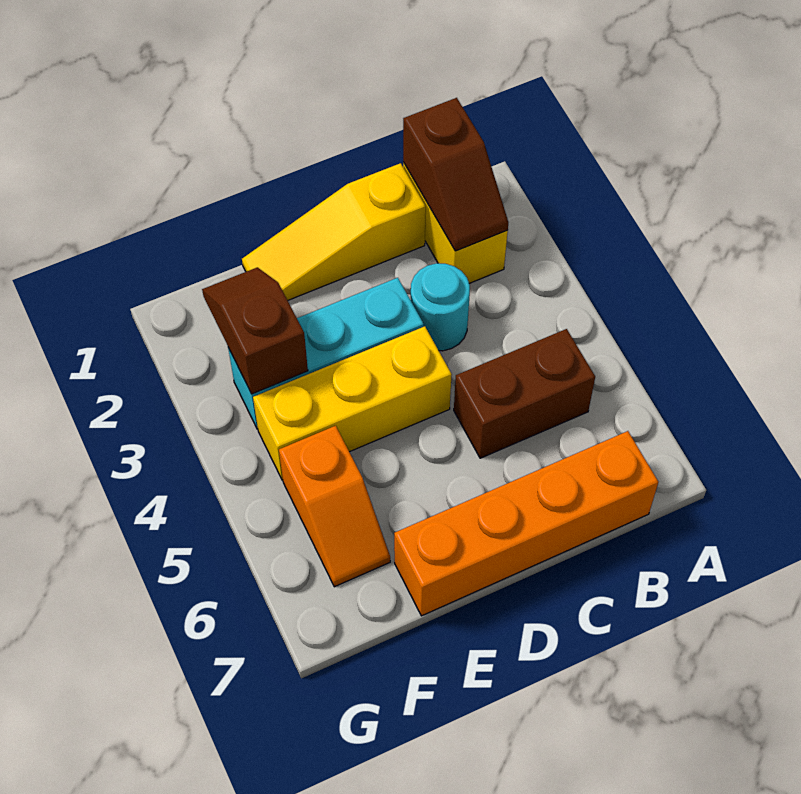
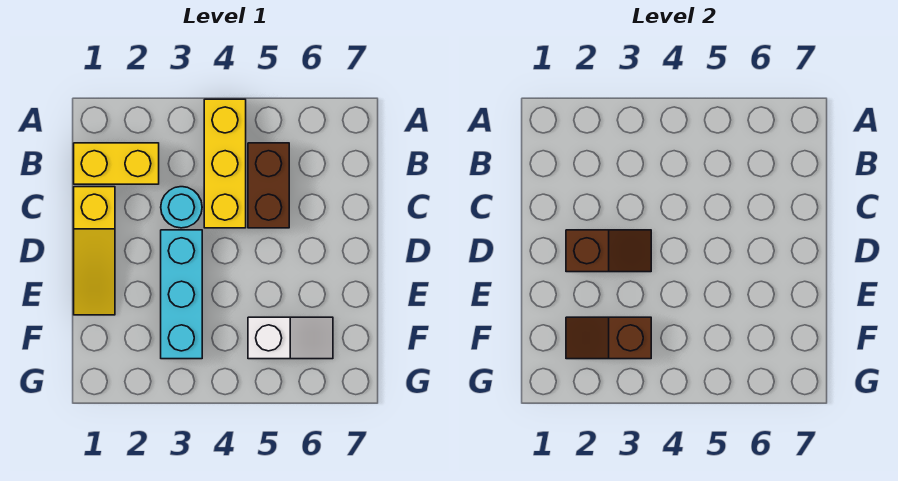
brown slope B1:B2 level 2 top 1 -> brown slope D2:D3 level 2 top 2
orange brick B7:E7 level 1 -> none
yellow brick D4:F4 level 1 -> yellow brick A4:C4 level 1
orange slope F5:F6 level 1 top 5 -> white slope F5:F6 level 1 top 5

